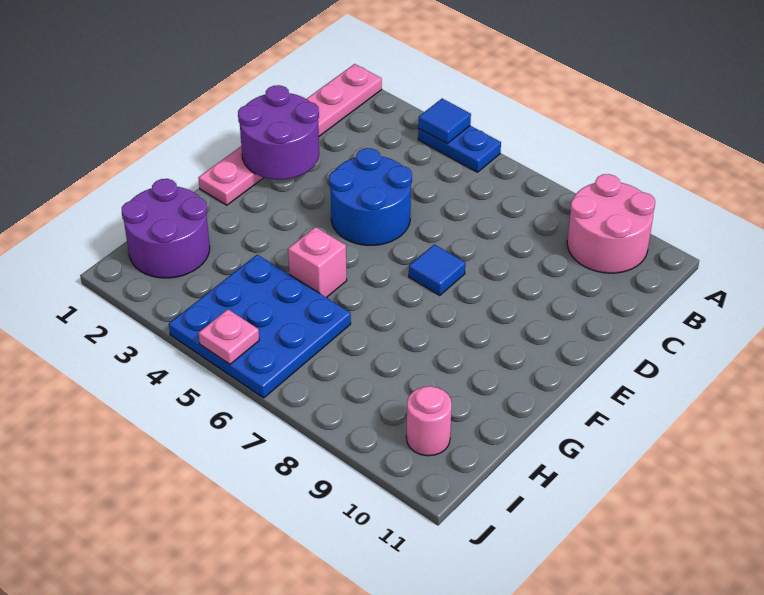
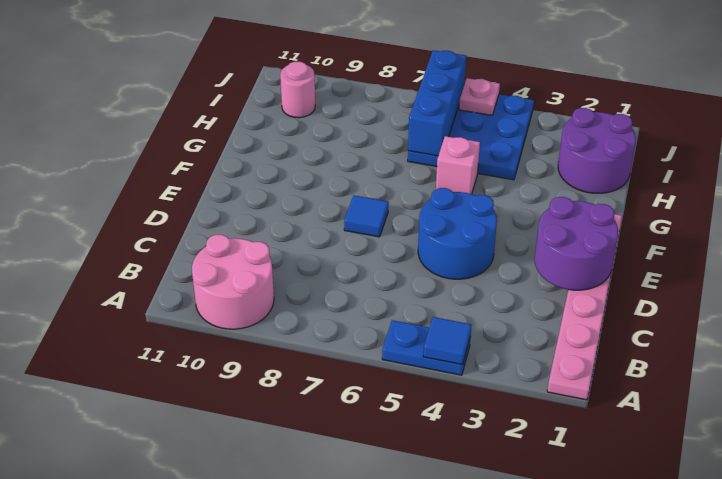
none -> blue brick H6:J6 level 2

